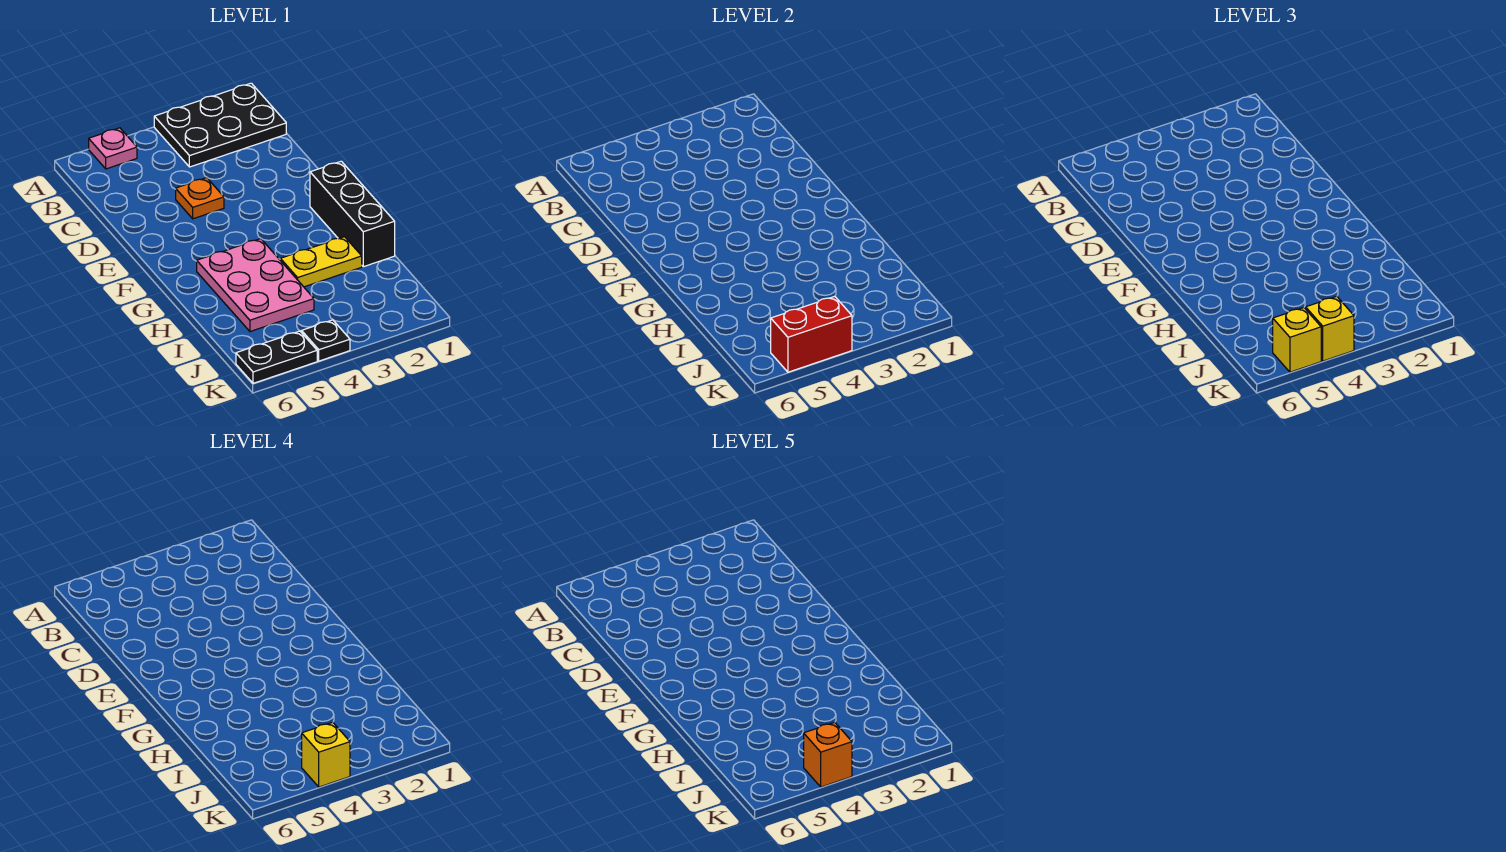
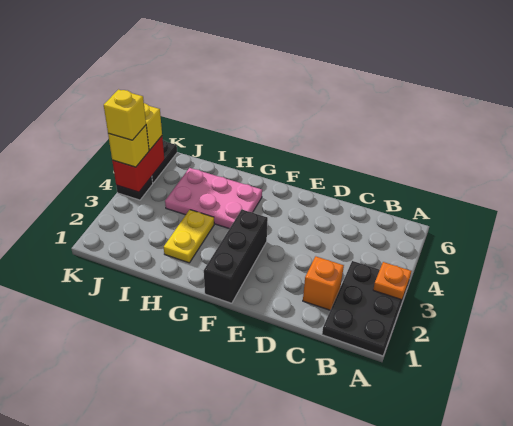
pink plate A5 level 1 -> none
orange plate D4 level 1 -> orange plate A3 level 2
black brick F1:H1 level 1 -> black brick F1:F3 level 1
orange brick K4 level 5 -> orange brick C2 level 1

